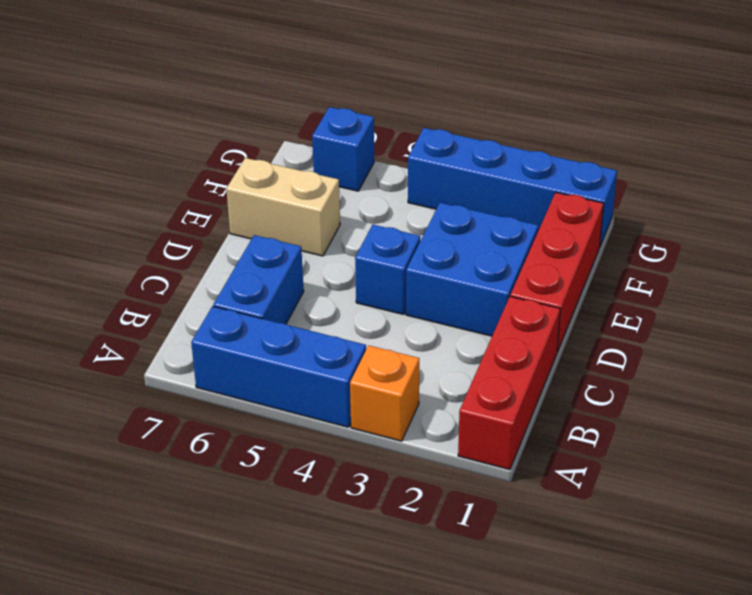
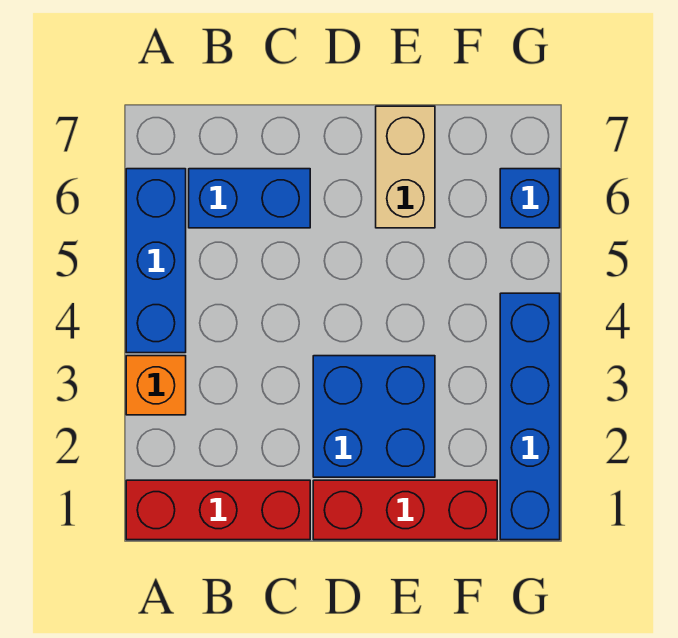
blue brick D4 level 1 -> none

